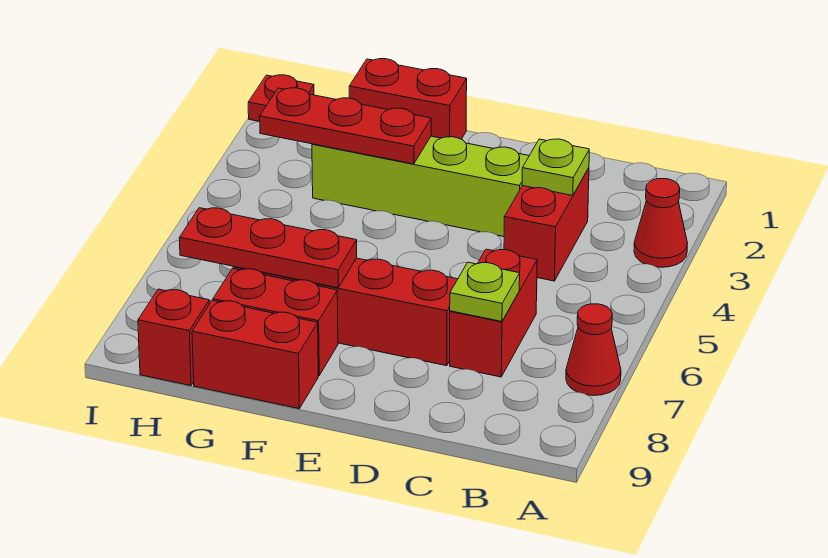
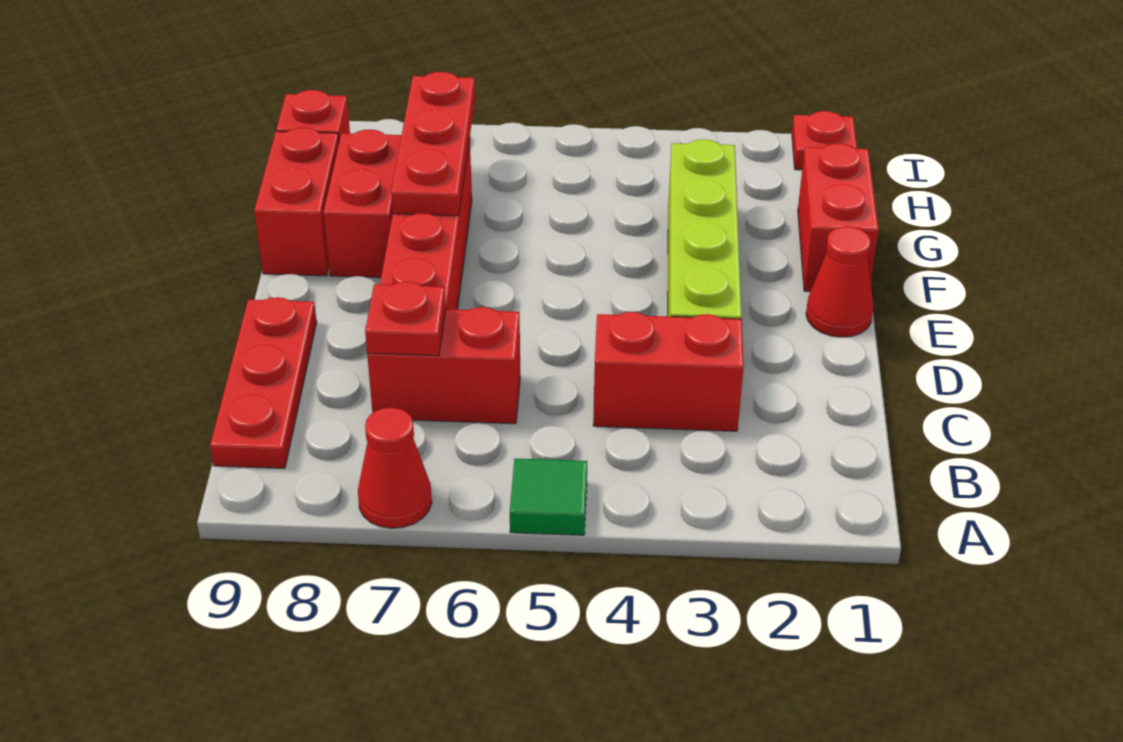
red cone A3 level 1 -> red cone E1 level 1
none -> green tile A5 level 1
lime plate C3 level 2 -> none
lime plate C7 level 2 -> red plate C7 level 2
red plate F3:H3 level 2 -> red plate B9:D9 level 1

